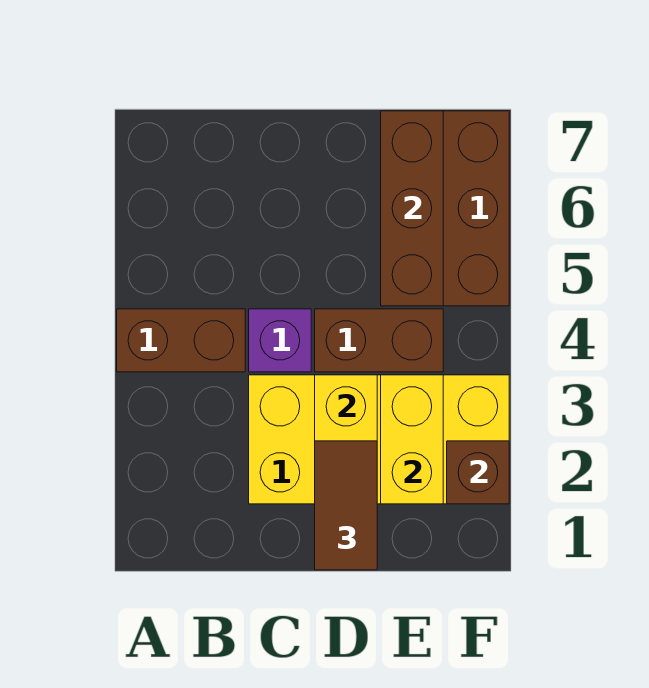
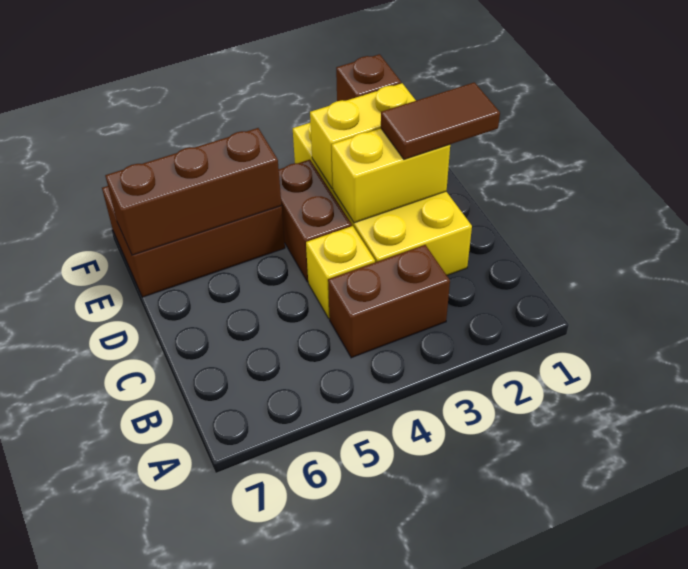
brown brick A4:B4 level 1 -> brown brick B3:B4 level 1
purple brick C4 level 1 -> yellow brick C4 level 1

